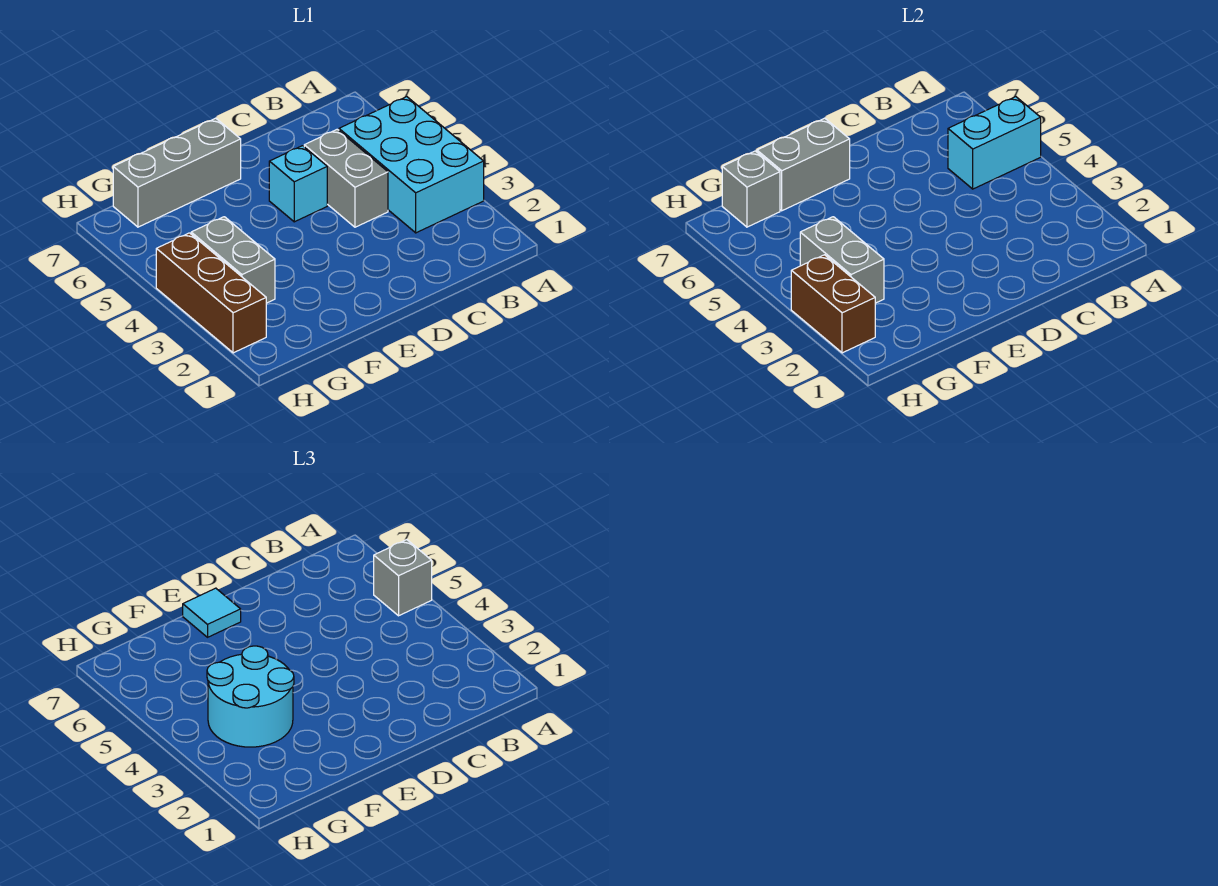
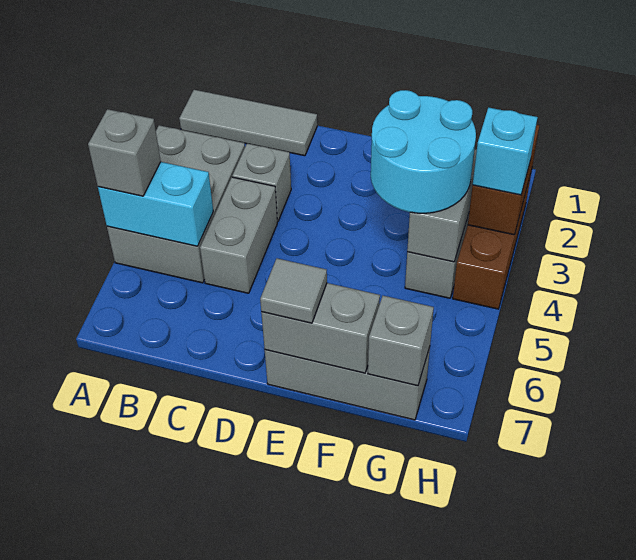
none -> grey tile A1:C1 level 1
cyan brick A3:B5 level 1 -> grey brick A3:B5 level 1
none -> grey brick C3 level 1
cyan brick D5 level 1 -> cyan brick H3 level 3
cyan tile E7 level 3 -> grey tile E7 level 3

